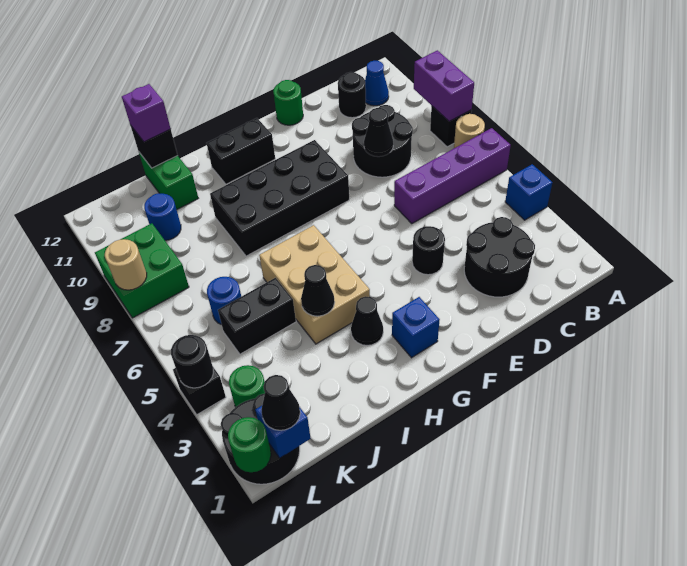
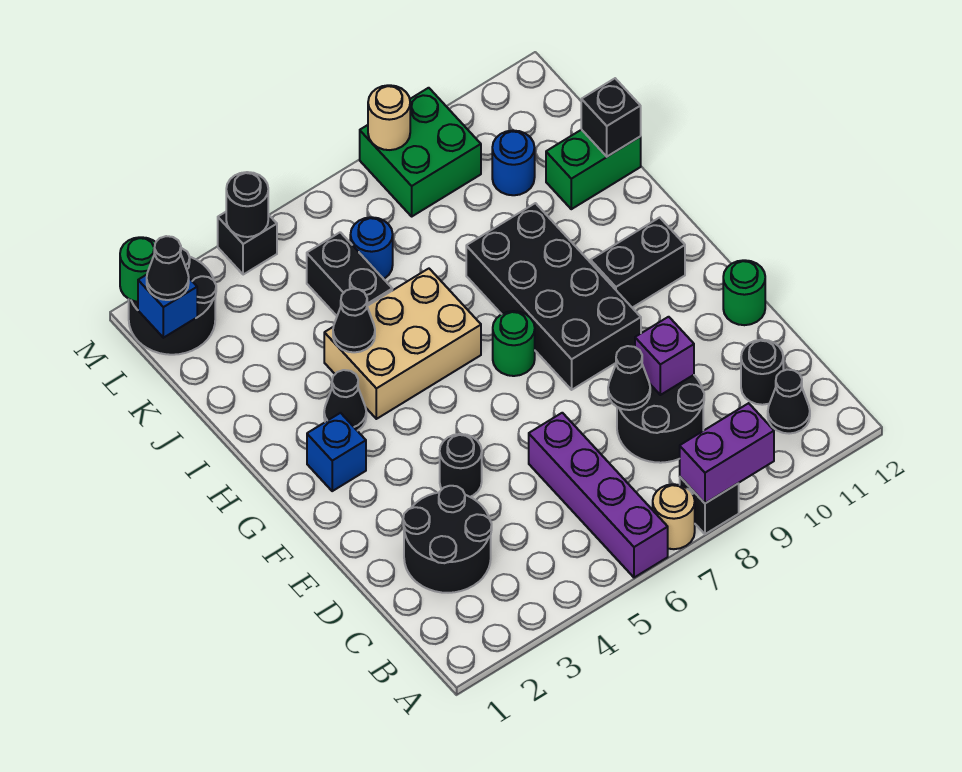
blue brick A4 level 1 -> none
blue cone B11 level 1 -> black cone B11 level 1
black brick G11:H11 level 1 -> black brick G10:G11 level 1
purple brick J12 level 3 -> purple brick D9 level 2
green round brick L3 level 1 -> green round brick G7 level 1

